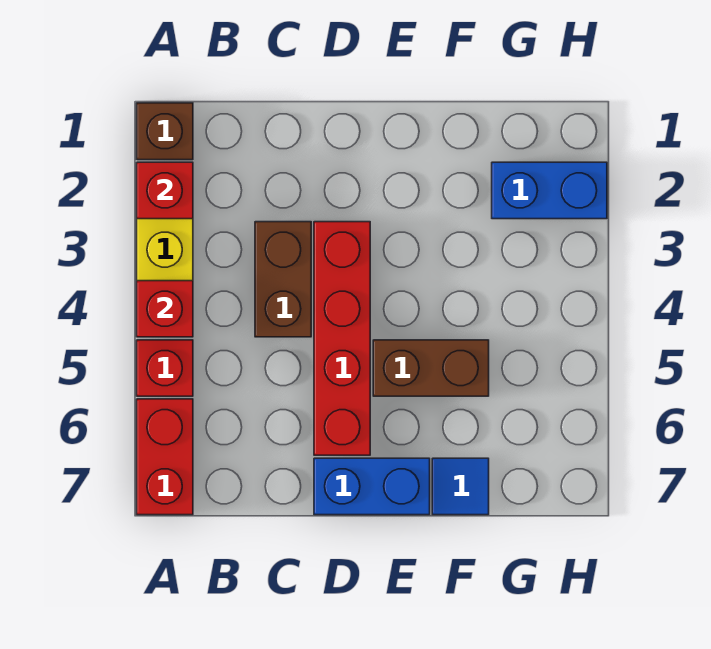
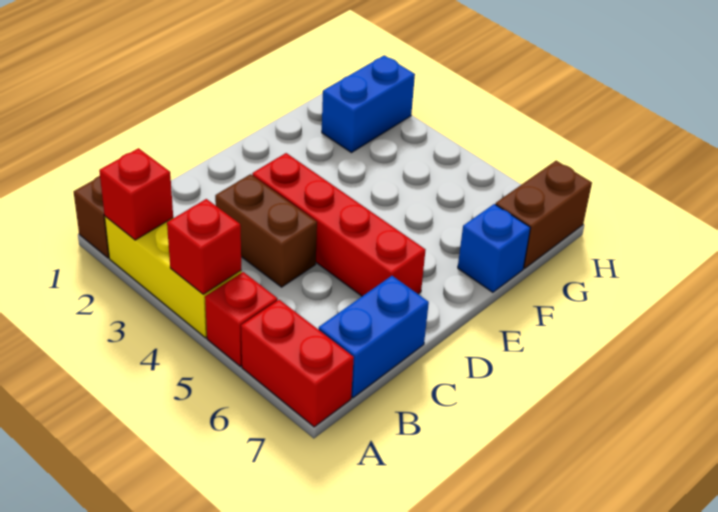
blue brick D7:E7 level 1 -> blue brick B7:C7 level 1
brown brick E5:F5 level 1 -> brown brick G7:H7 level 1
blue tile F7 level 1 -> blue brick F7 level 1

